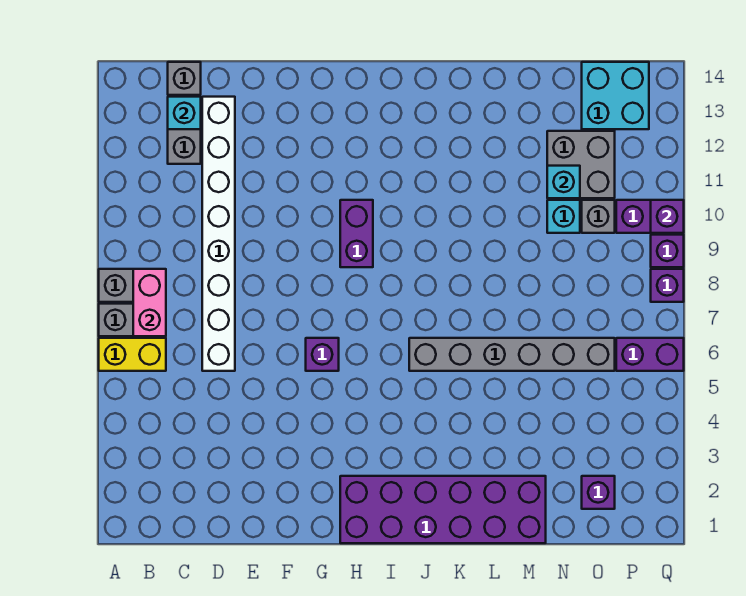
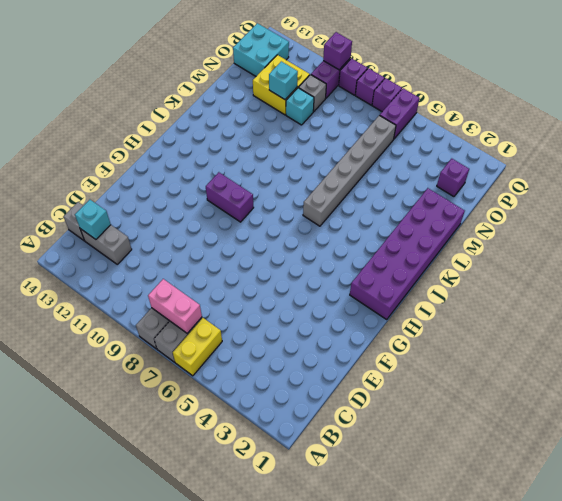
white brick D6:D13 level 1 -> none
purple brick G6 level 1 -> purple brick Q7 level 1
grey brick N11:O12 level 1 -> yellow brick N11:O12 level 1

